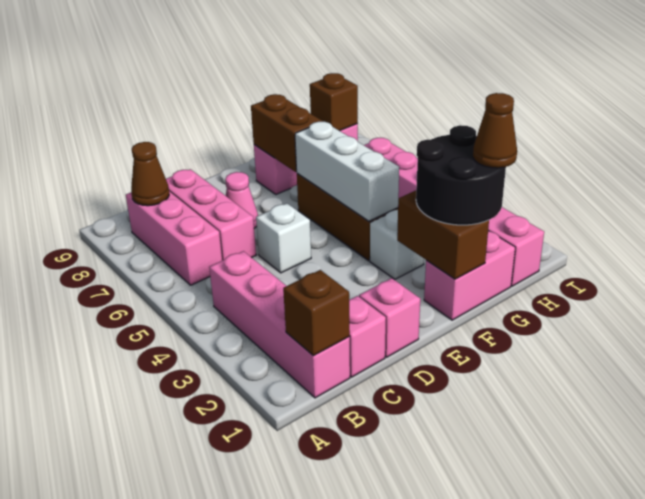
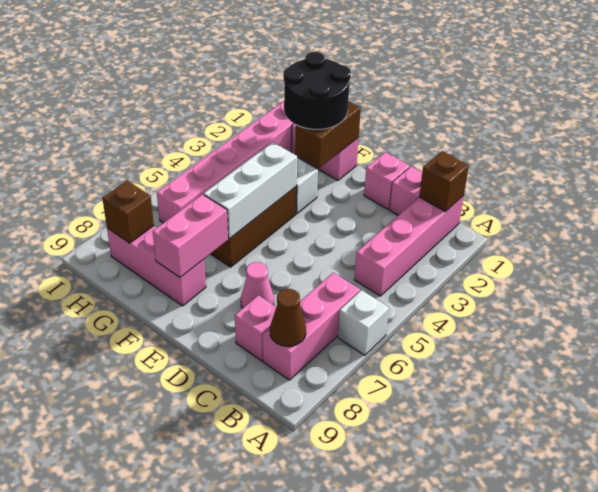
pink brick C6:C8 level 1 -> pink brick C8 level 1
white brick D5 level 1 -> white brick A6 level 1
brown brick F7:F8 level 2 -> pink brick F7:F8 level 2
brown cone G1 level 4 -> none

